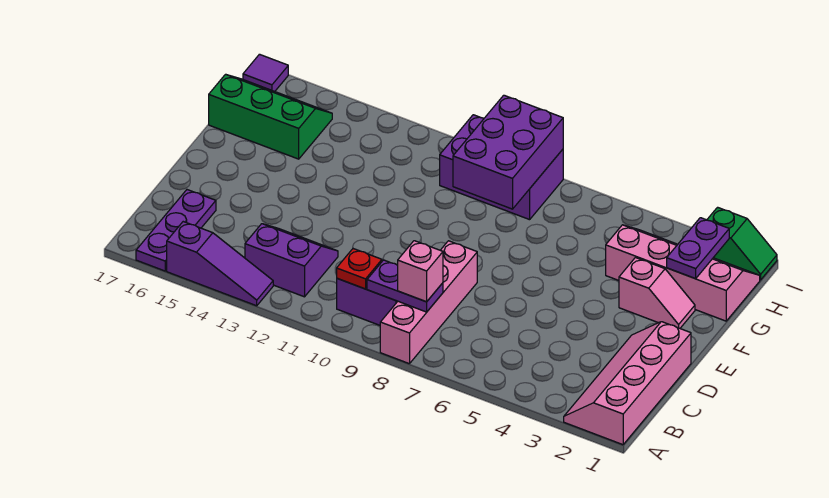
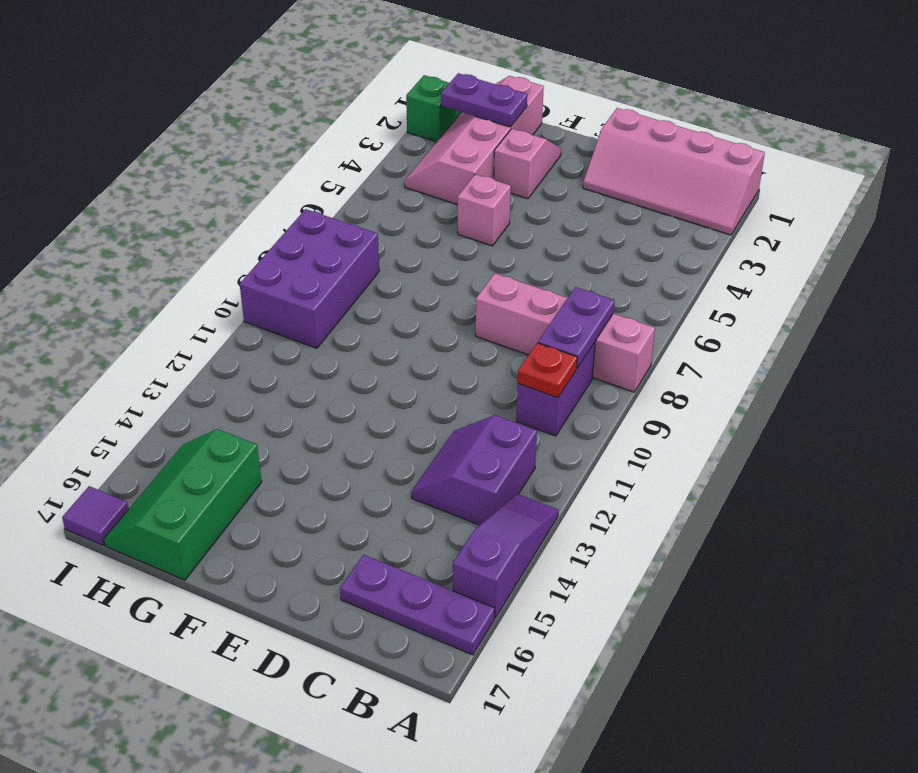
pink brick B8 level 3 -> pink brick F5 level 1
purple brick G8:I9 level 2 -> none

